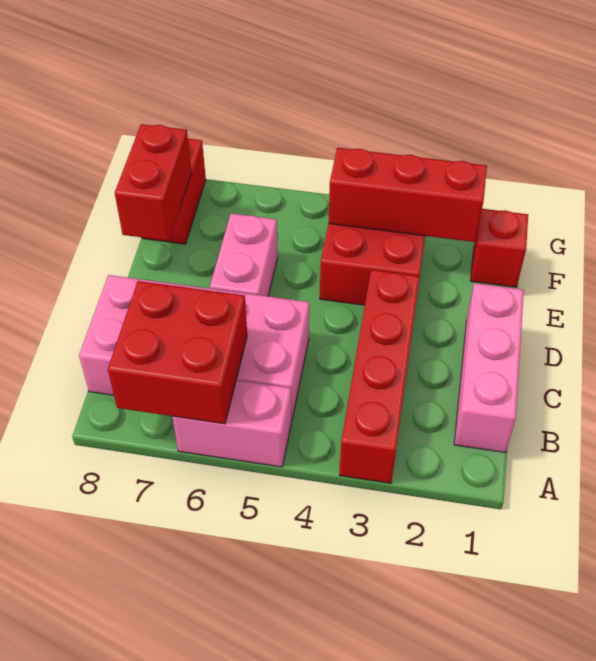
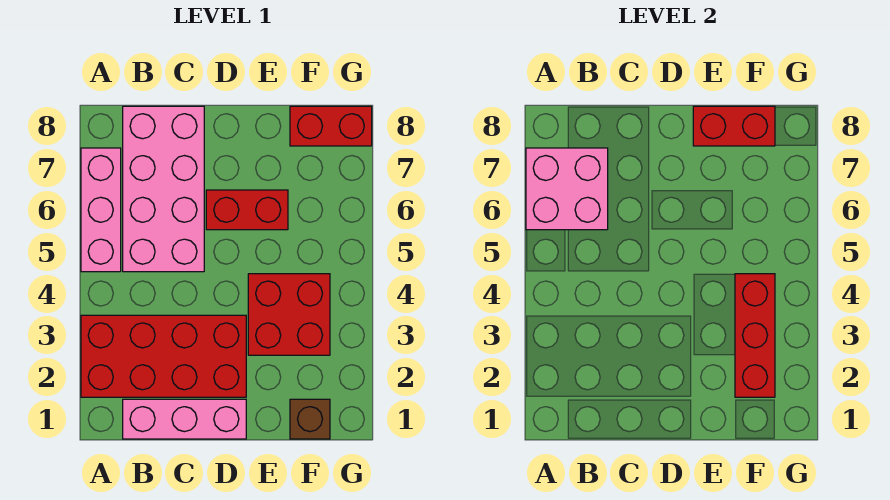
red brick A3:D3 level 1 -> red brick A2:D3 level 1
pink brick A5:A6 level 1 -> pink brick A5:A7 level 1
red brick A6:B7 level 2 -> pink brick A6:B7 level 2
pink brick D6:E6 level 1 -> red brick D6:E6 level 1
red brick F1 level 1 -> brown brick F1 level 1

